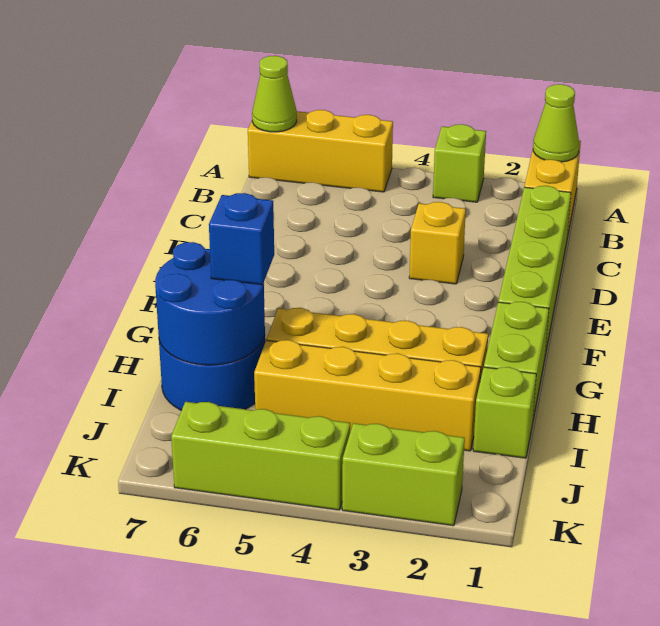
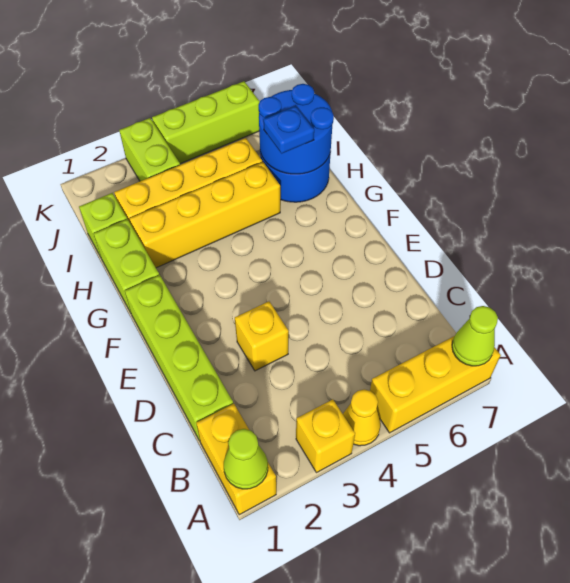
lime brick A3 level 1 -> yellow brick A3 level 1
none -> yellow cone A4 level 1
blue brick H6 level 3 -> blue plate H6 level 3
lime brick K2:K3 level 1 -> lime brick J3:K3 level 1

